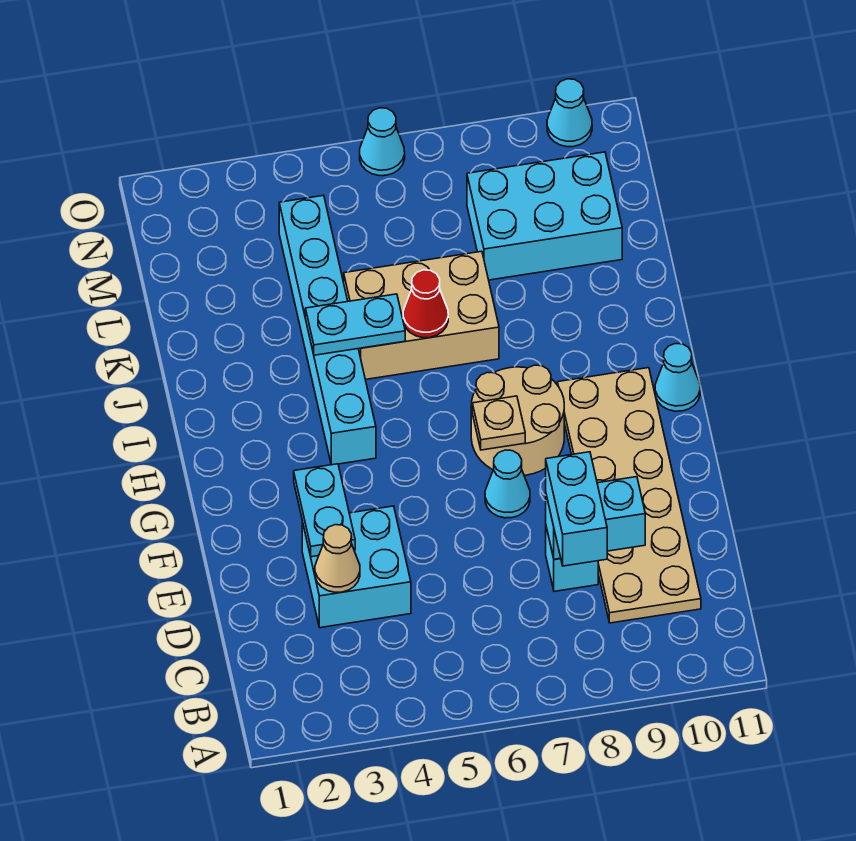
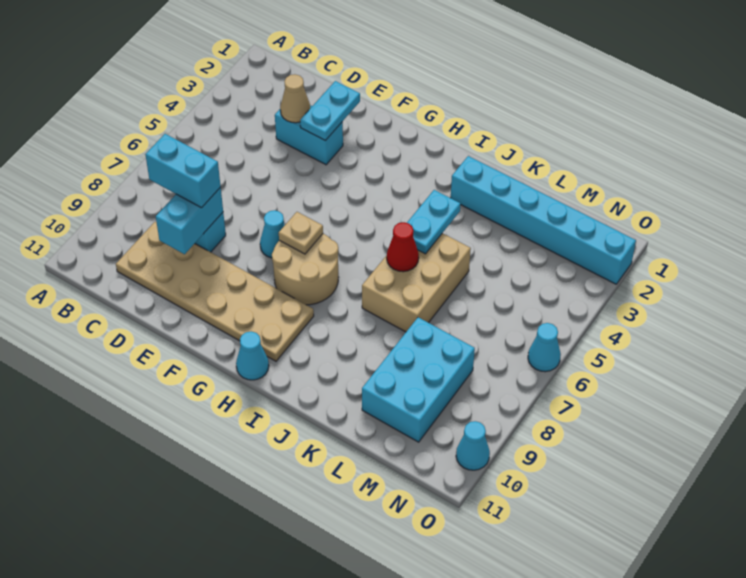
cyan brick D3:E4 level 1 -> cyan brick D3:E3 level 1
cyan plate E3:F3 level 2 -> cyan plate E2:E3 level 2
cyan brick H4:M4 level 1 -> cyan brick J2:O2 level 1

